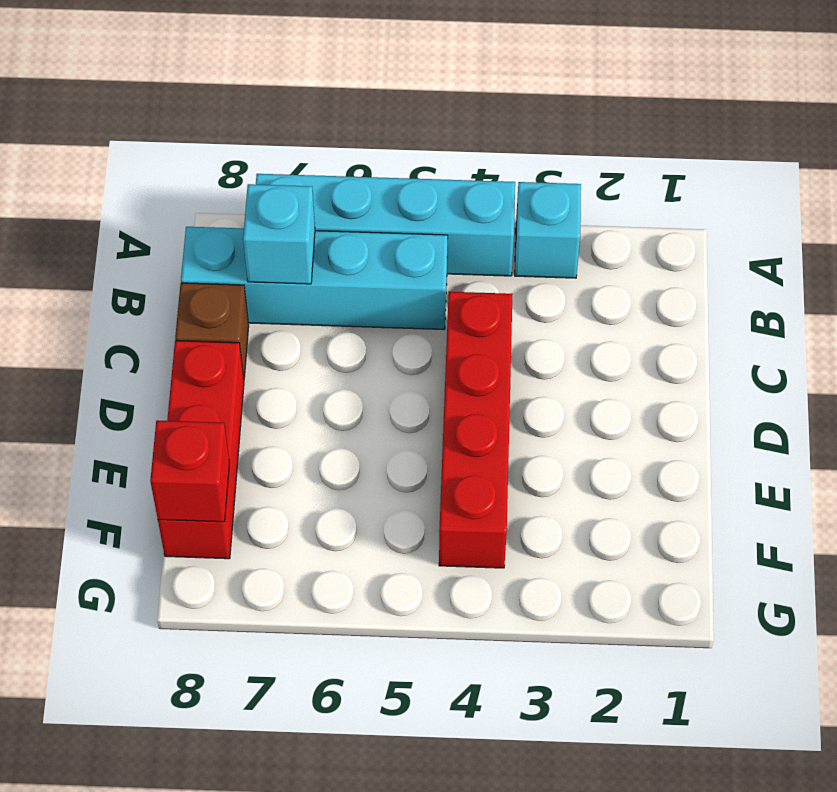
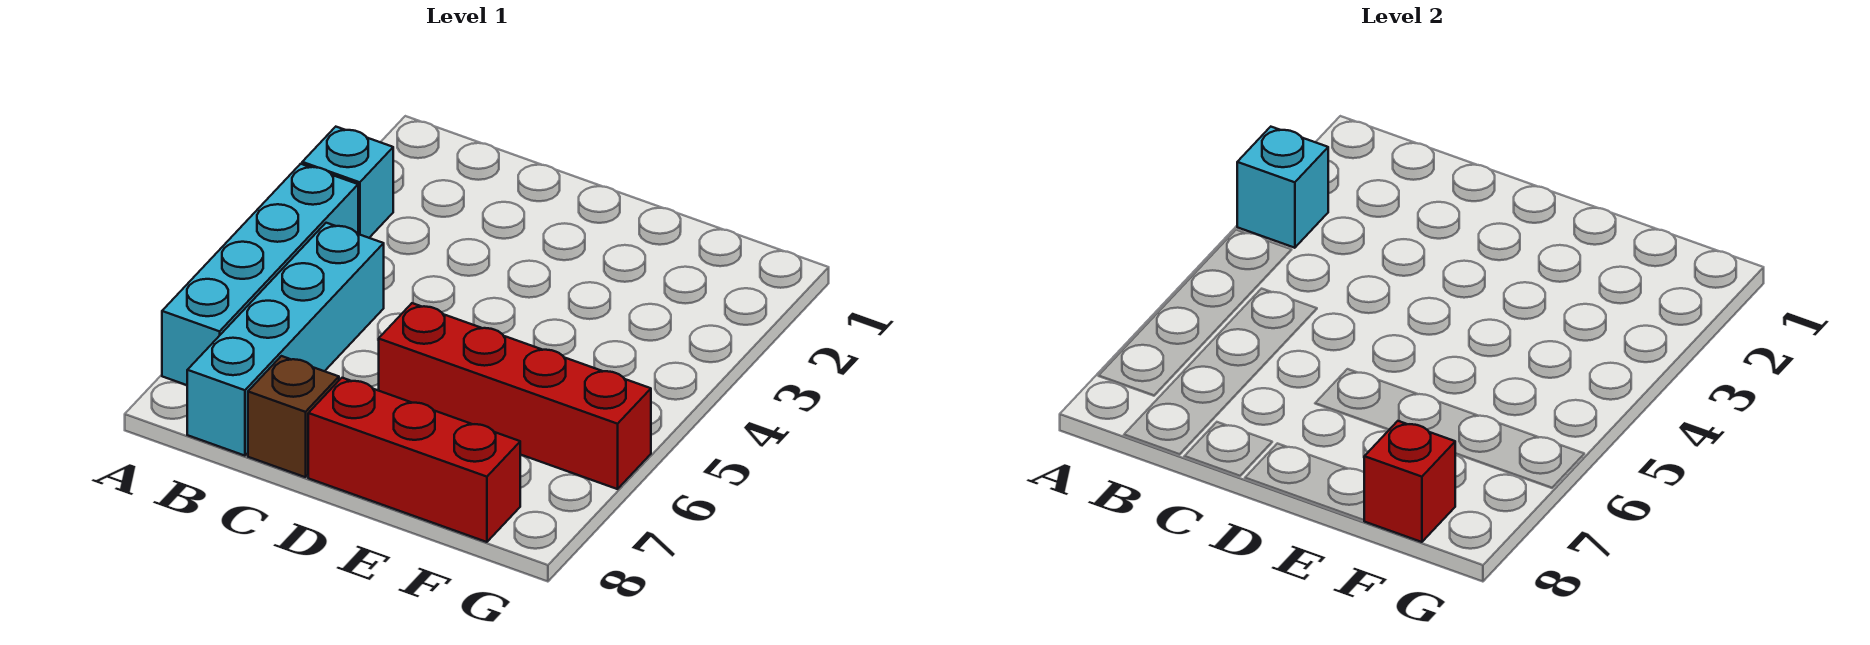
cyan brick B7 level 2 -> cyan brick A3 level 2
red brick C4:F4 level 1 -> red brick D6:G6 level 1

